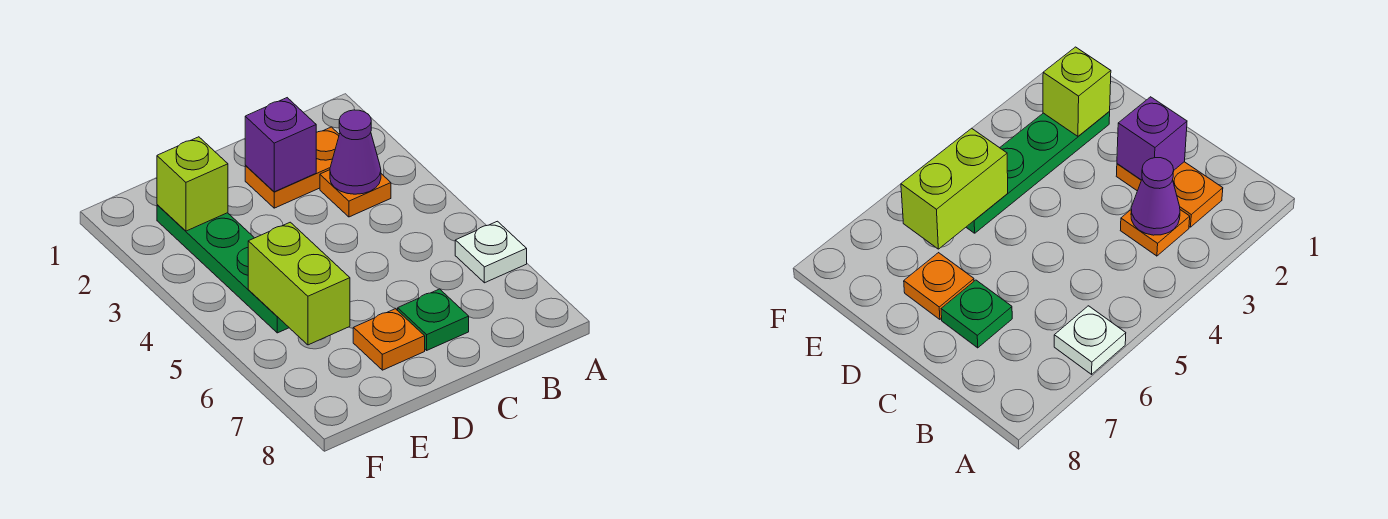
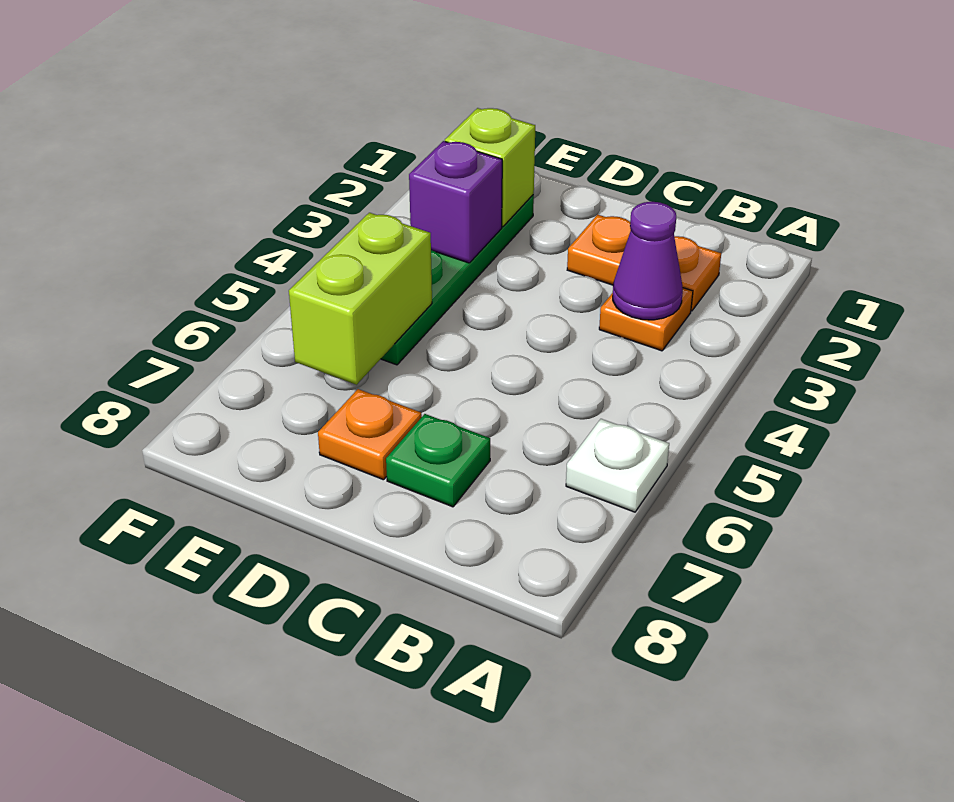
purple brick C2 level 2 -> purple brick E3 level 2

